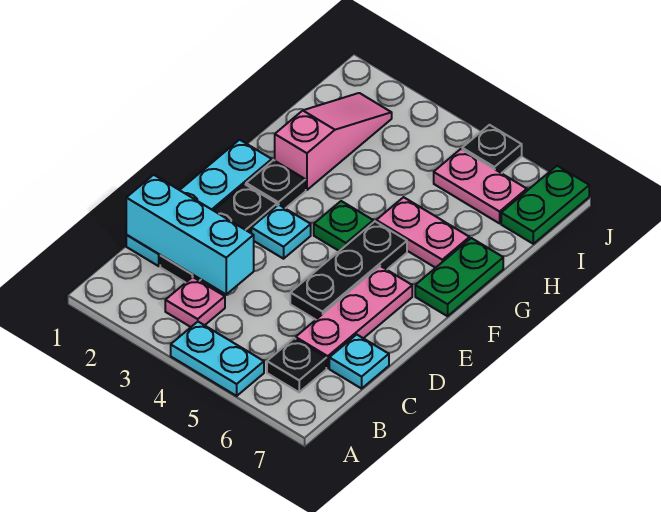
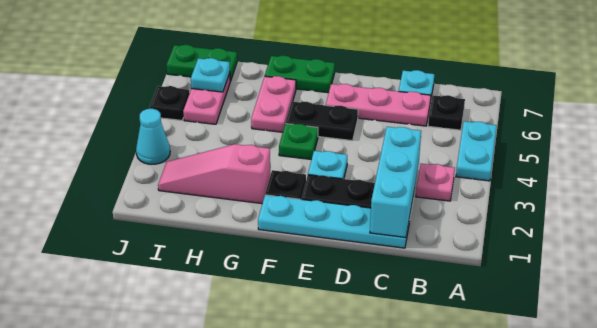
black plate D5:F5 level 1 -> black plate E5:F5 level 1
none -> cyan plate I6 level 2
none -> cyan cone J3 level 1

